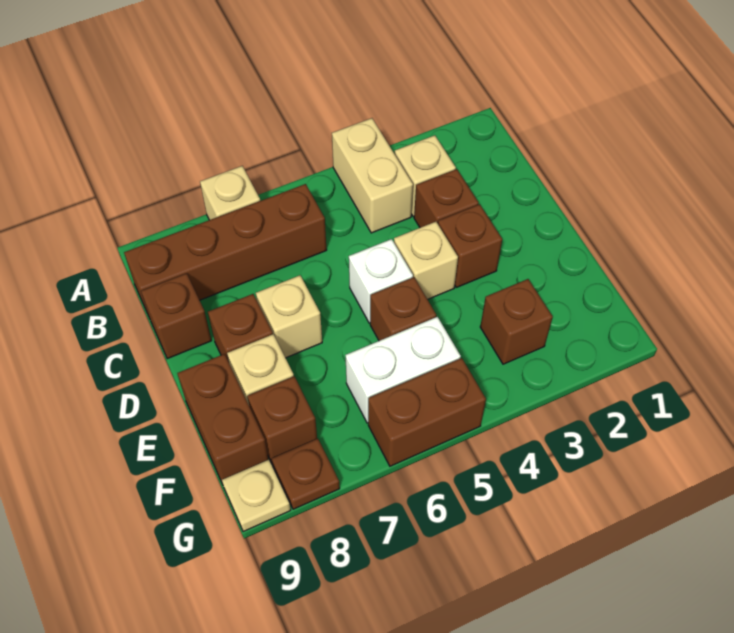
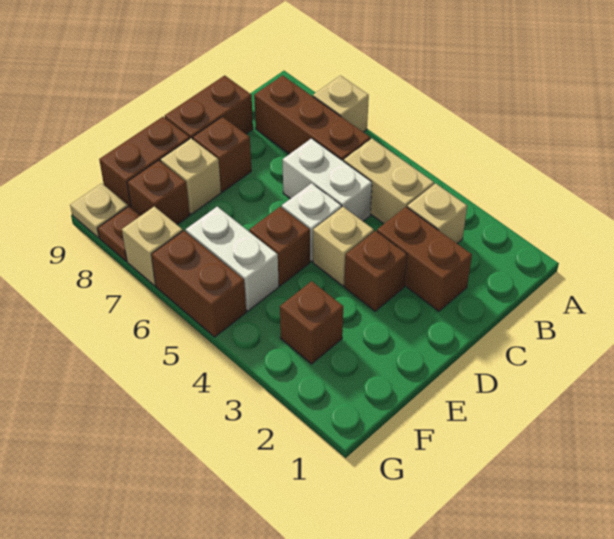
tan brick A4:B4 level 1 -> tan brick B4:B5 level 1
brown brick B6:B9 level 1 -> brown brick B6:B8 level 1
brown brick C3 level 1 -> brown brick C2:C3 level 1
none -> white brick C5:C6 level 1
brown brick C9 level 1 -> brown brick C9:D9 level 1
tan brick D7 level 1 -> tan brick G7 level 1

